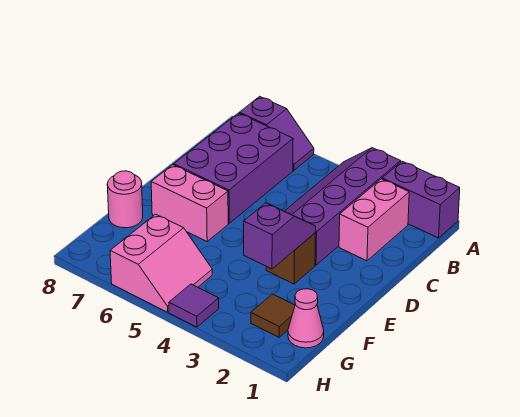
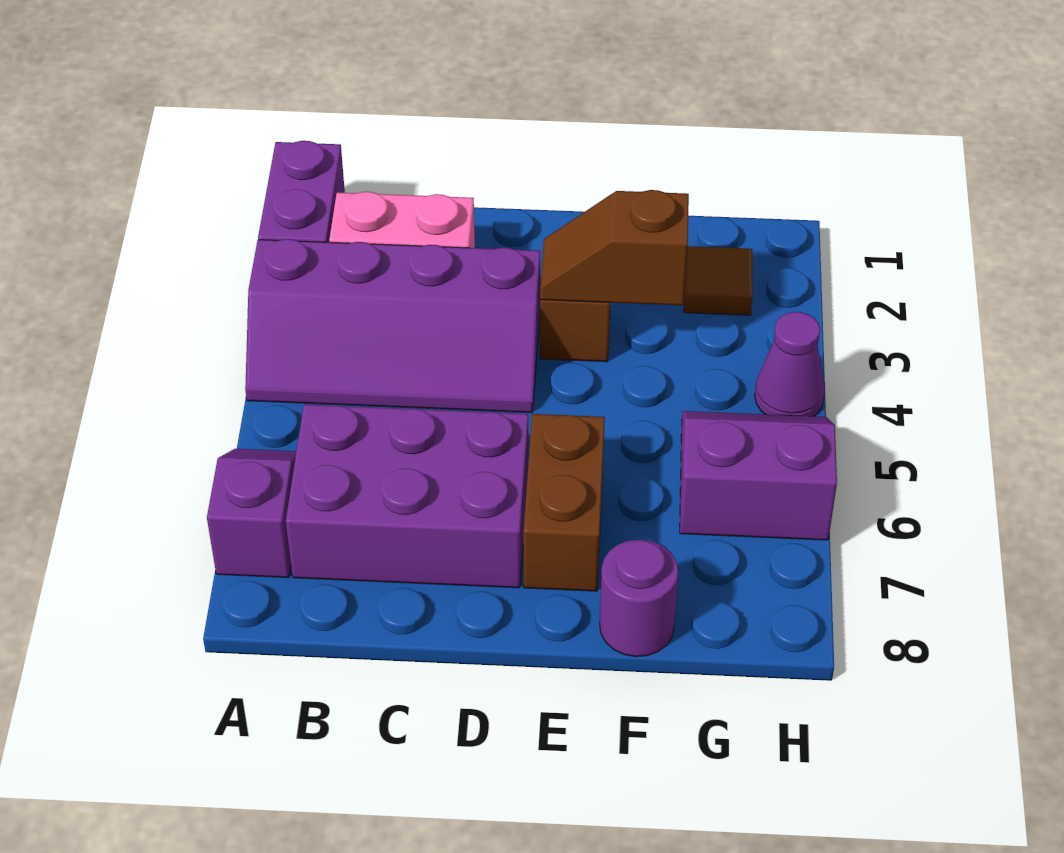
purple slope E3:F3 level 2 top F -> brown slope E3:F3 level 2 top F
pink brick E6:E7 level 1 -> brown brick E6:E7 level 1
pink round brick F8 level 1 -> purple round brick F8 level 1
pink cone G1 level 1 -> none
pink slope G5:H6 level 1 top 6 -> purple slope G5:H6 level 1 top 6
purple tile H4 level 1 -> purple cone H4 level 1

